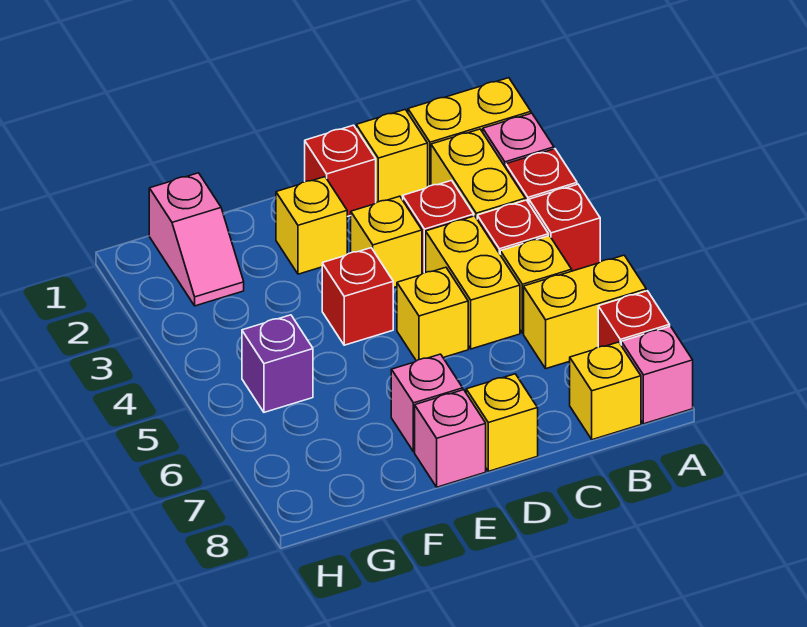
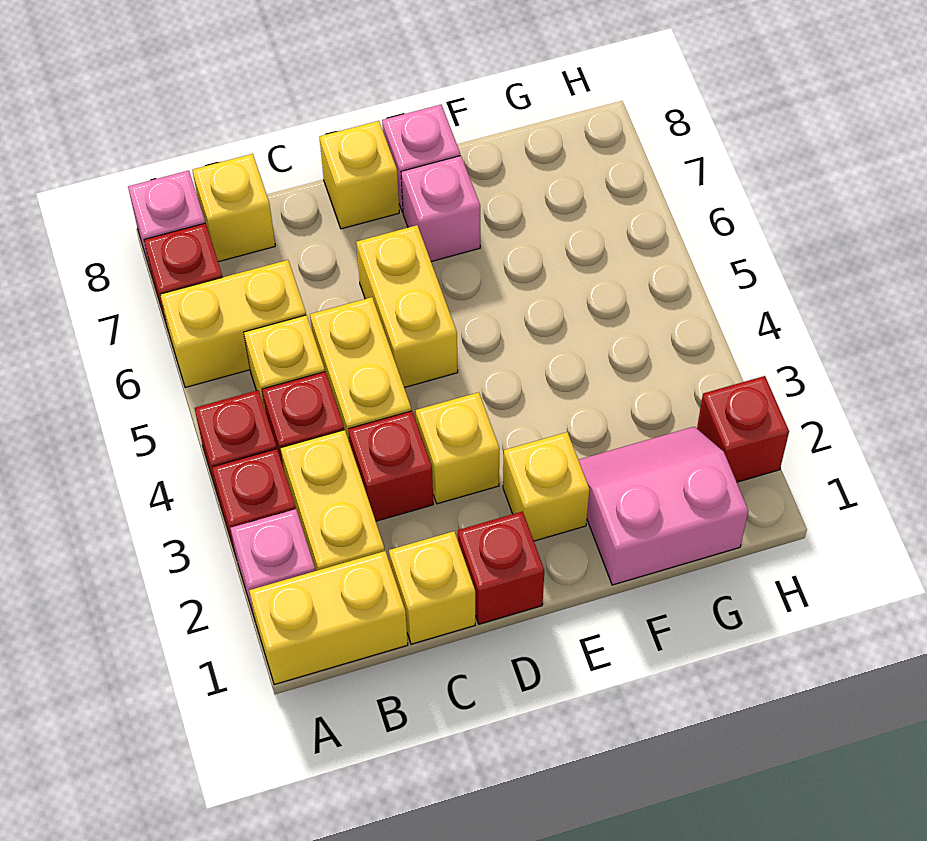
yellow brick D5 level 1 -> yellow brick D5:D6 level 1
red brick E4 level 1 -> red brick H2 level 1
pink slope G1:G2 level 1 top 1 -> pink slope F1:G2 level 1 top 1
purple brick G5 level 1 -> none

